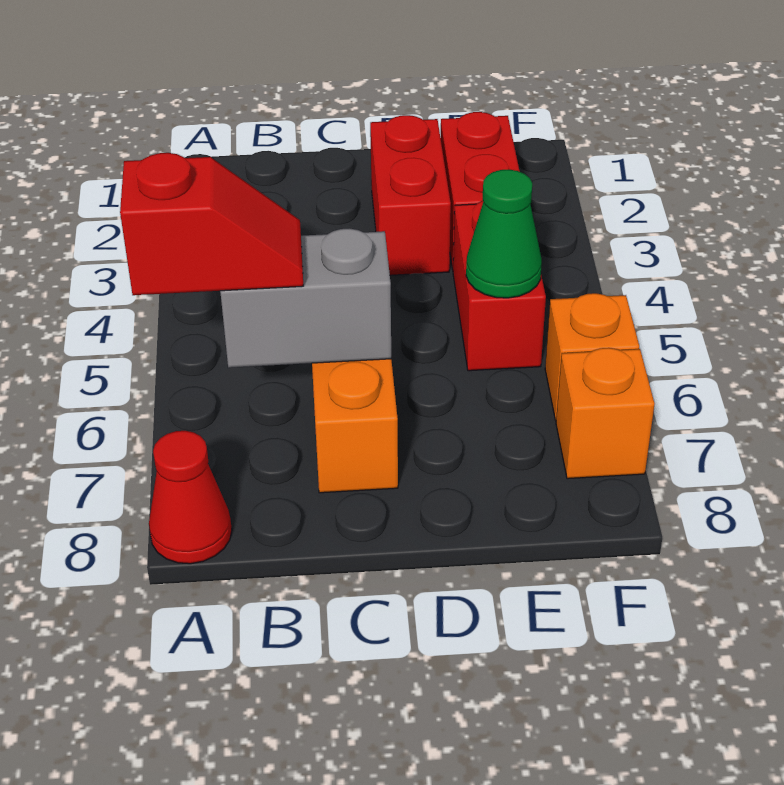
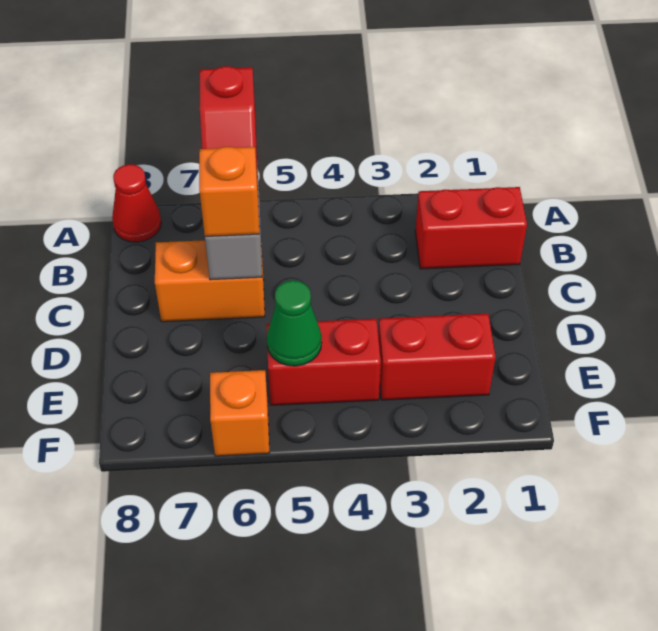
red brick D2:D3 level 1 -> red brick B1:B2 level 1
orange brick F7 level 1 -> orange brick C6 level 3

